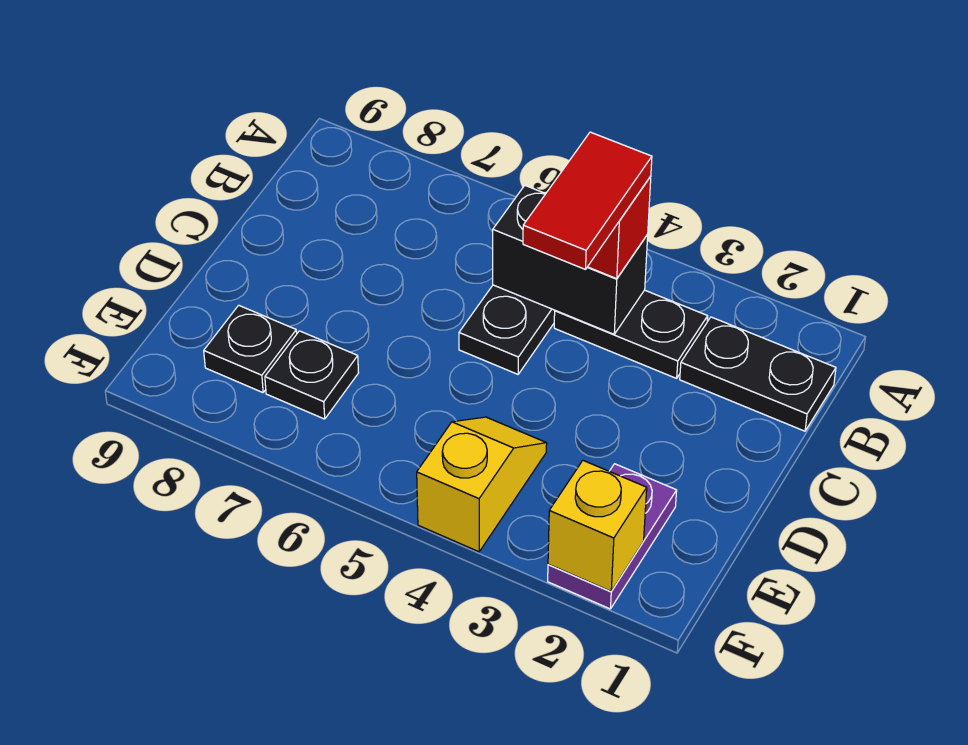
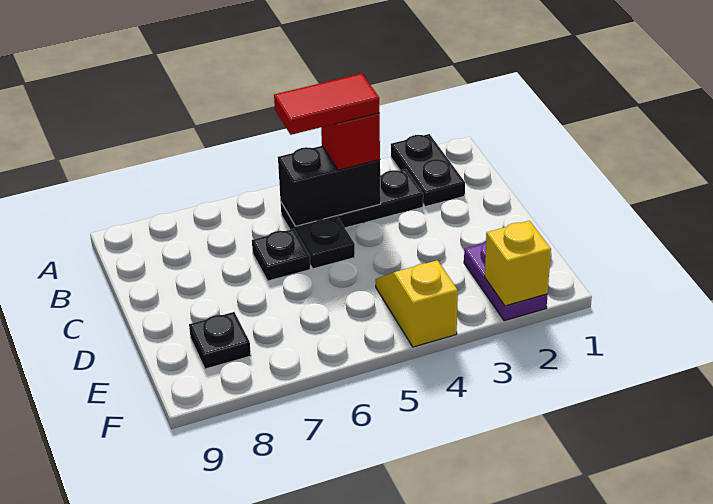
black plate B1:B2 level 1 -> black plate A2:B2 level 1
red tile B4:C4 level 4 -> red tile B4:B5 level 4
black plate E7 level 1 -> black plate C6 level 1

